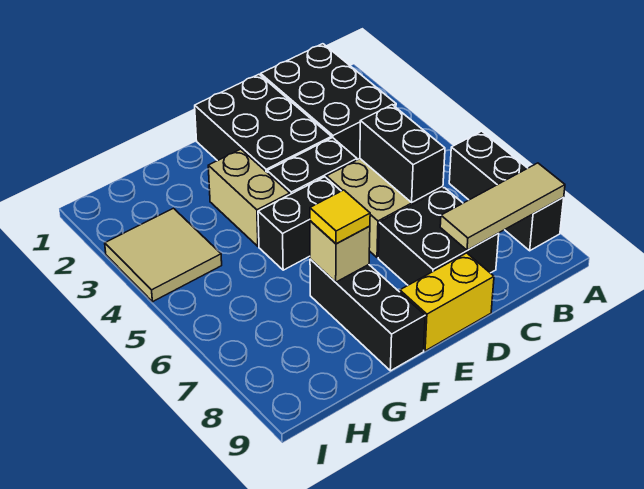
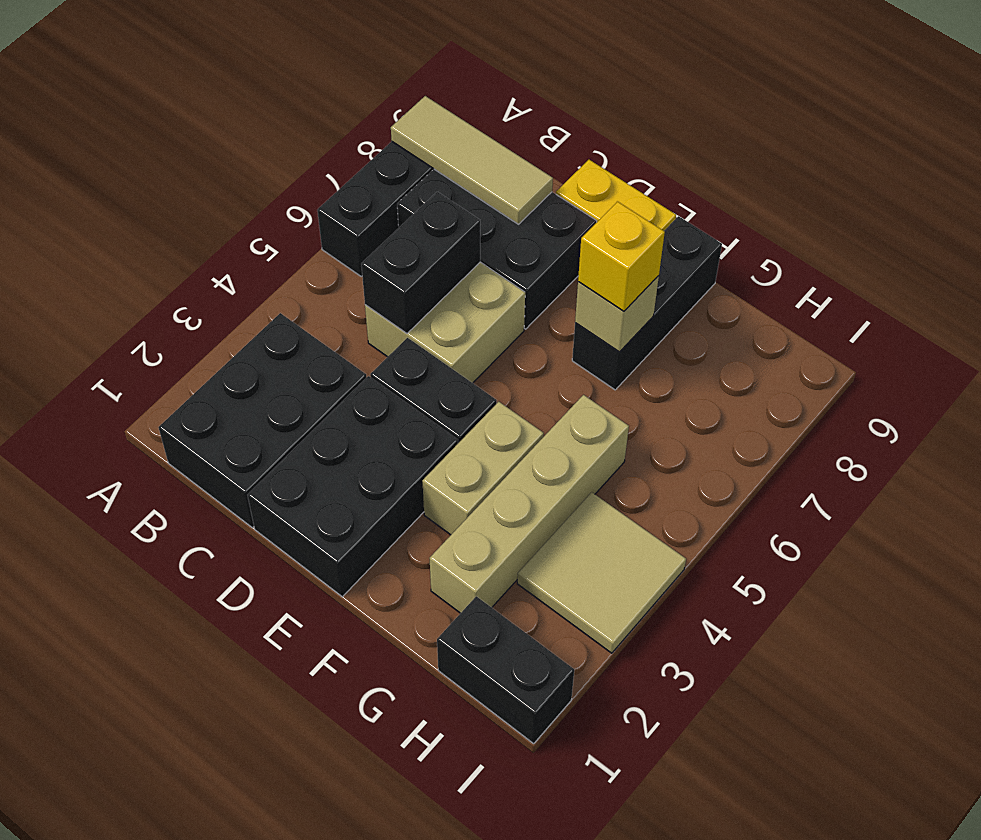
black brick C7:D8 level 1 -> black brick B7:D8 level 1
black brick E5:F5 level 1 -> black brick H1:I1 level 1
yellow tile F7 level 3 -> yellow brick F7 level 3
none -> tan brick G2:G5 level 1

